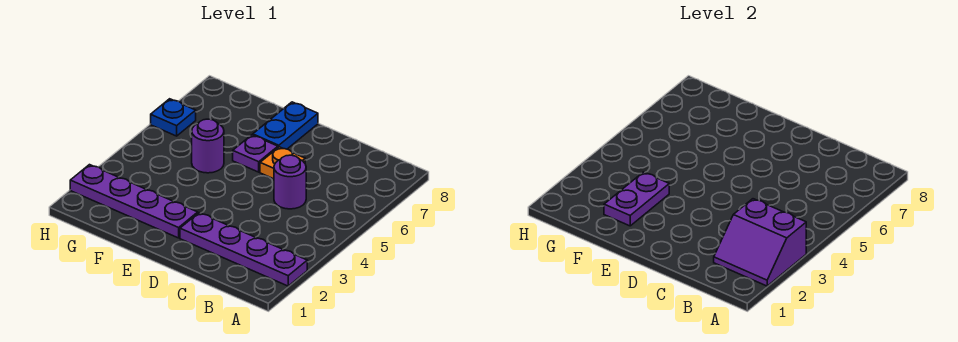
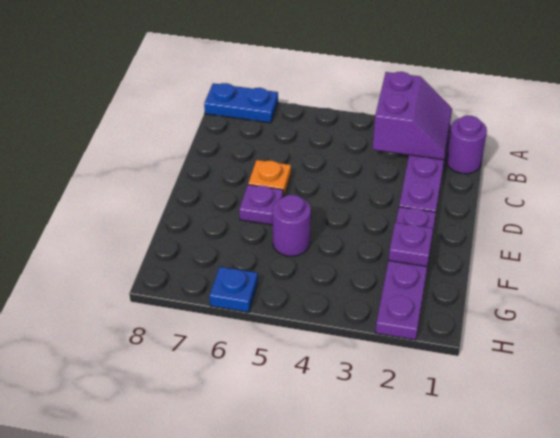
purple round brick C5 level 1 -> purple round brick B1 level 1
blue plate E7:E8 level 1 -> blue plate A7:A8 level 1
purple plate F2:F3 level 2 -> purple plate F2 level 2

